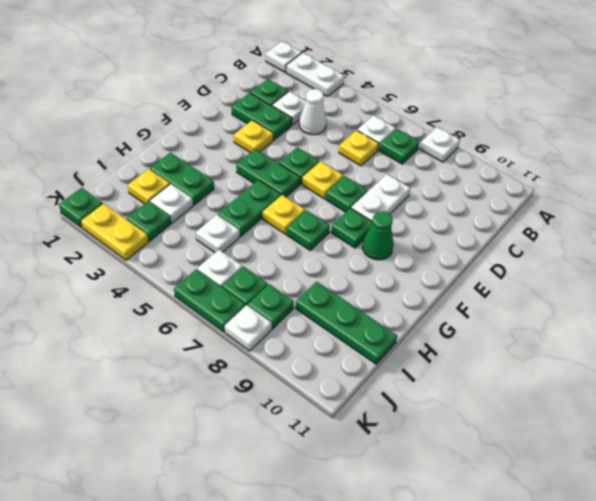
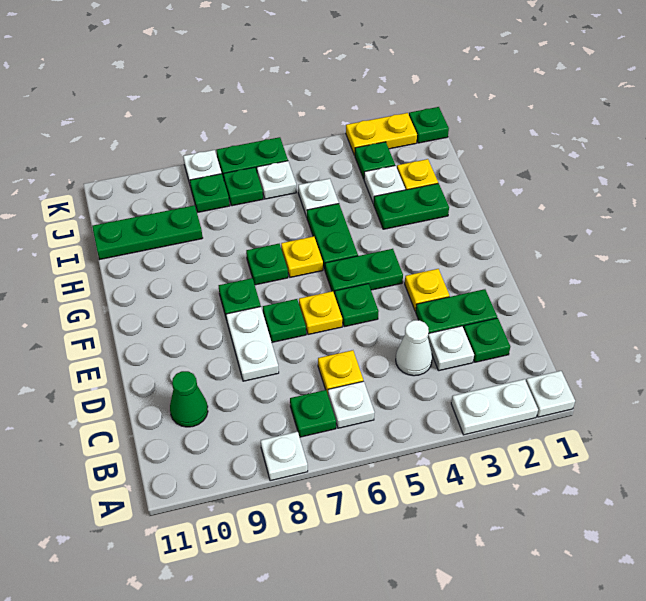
green cone F9 level 1 -> green cone C10 level 1

